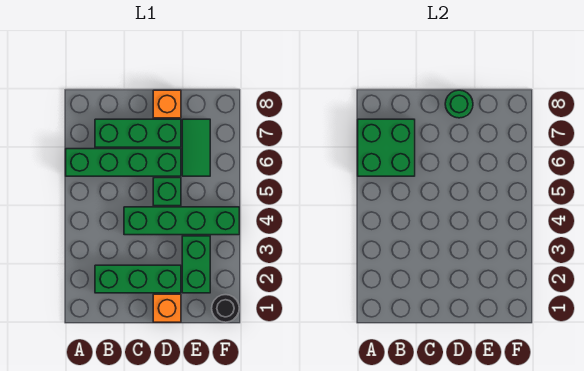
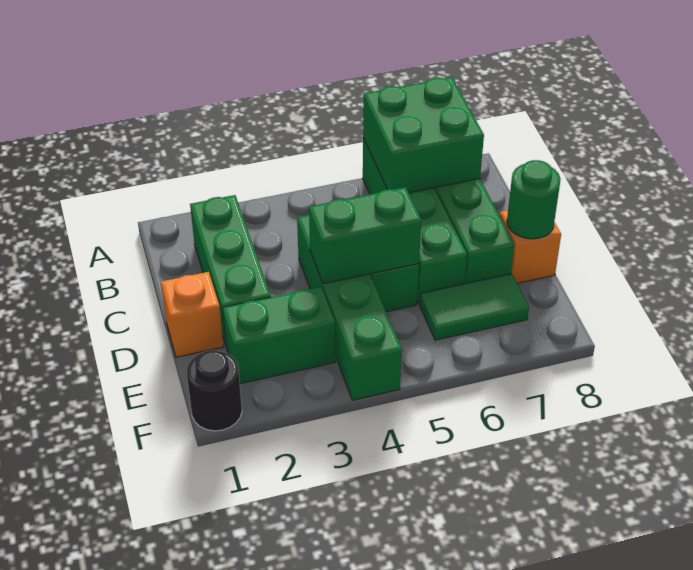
none -> green brick D4:D5 level 2

